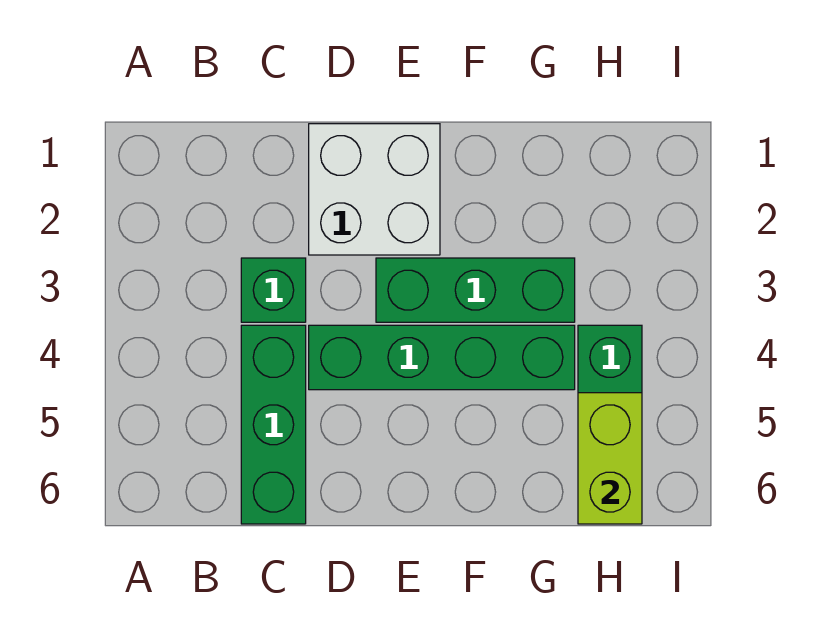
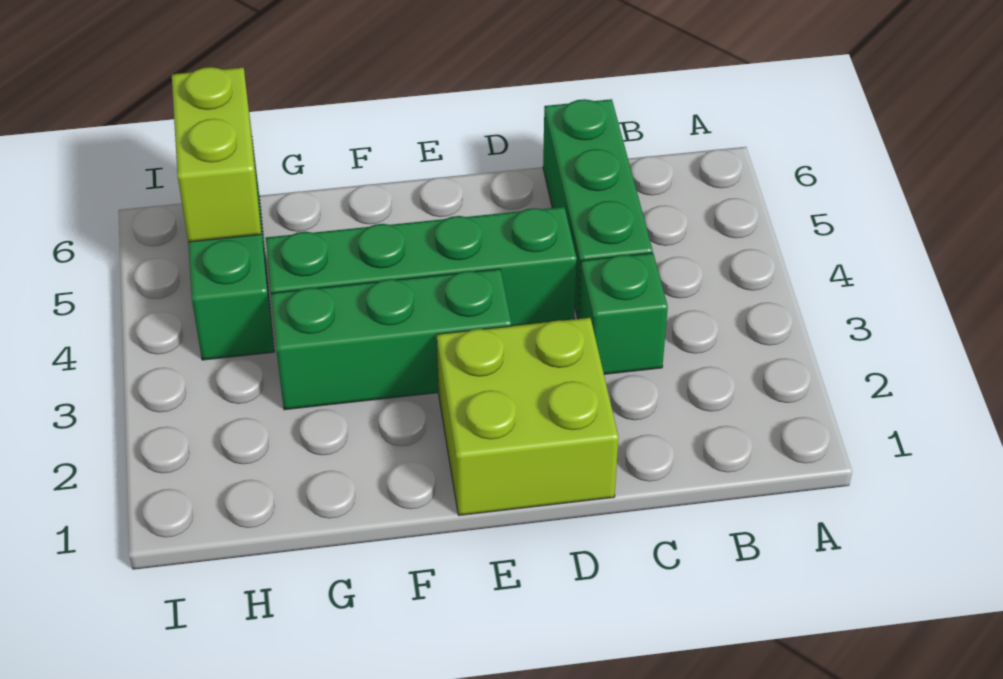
white brick D1:E2 level 1 -> lime brick D1:E2 level 1

